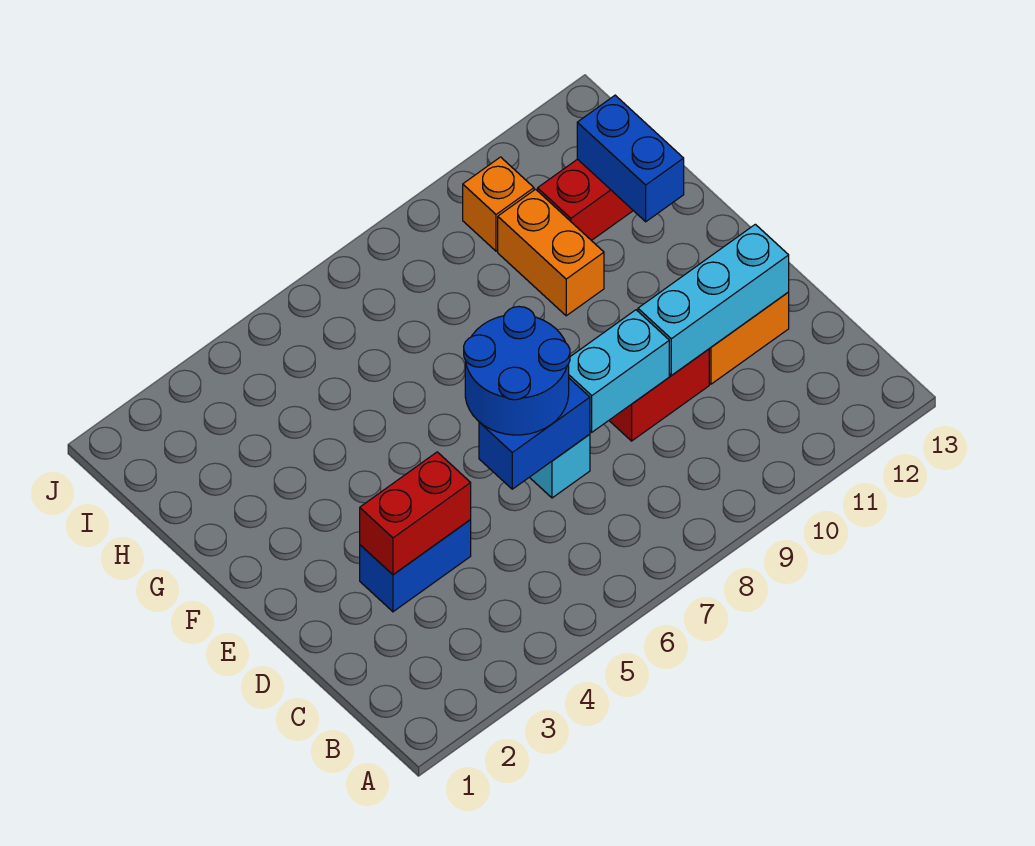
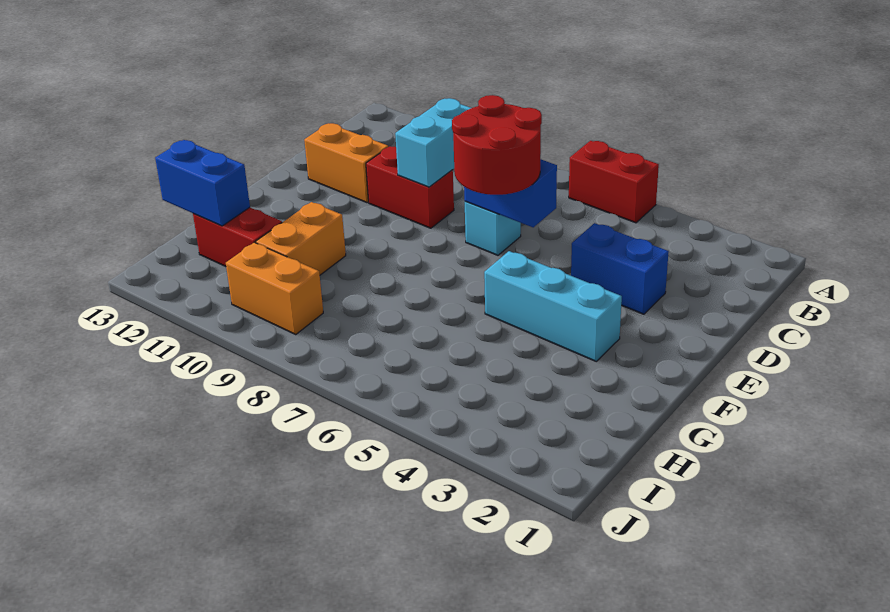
red brick D3:D4 level 2 -> red brick A5:A6 level 1
blue round brick D6:E7 level 3 -> red round brick D6:E7 level 3
cyan brick D8:D9 level 2 -> cyan brick C9:D9 level 2
cyan brick D10:D12 level 2 -> cyan brick F3:F5 level 1
blue brick G12:H12 level 2 -> blue brick H12:H13 level 2
orange brick I10 level 1 -> orange brick I9:I10 level 1

